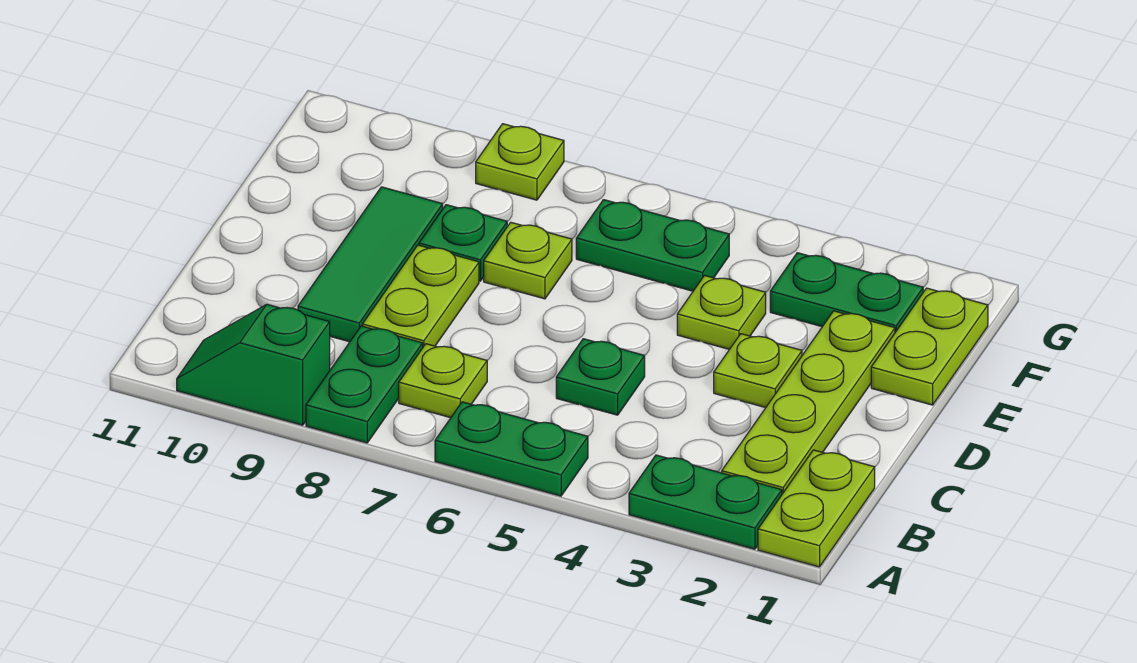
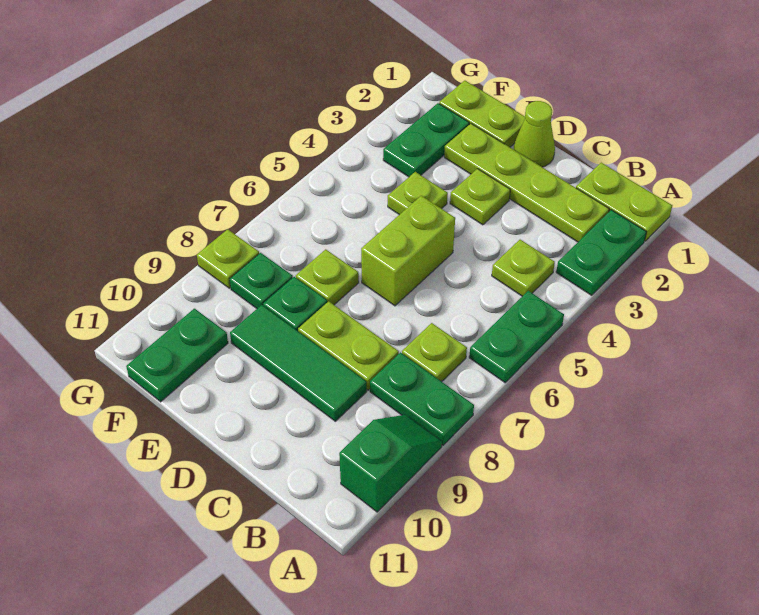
green slope A9:A10 level 1 top 9 -> green slope A9:A10 level 1 top 10
none -> lime plate B4 level 1
green plate C5 level 1 -> green plate F8 level 1
none -> lime cone D1 level 1
none -> lime brick D5:D6 level 1
green plate F5:F6 level 1 -> green plate F10:F11 level 1

